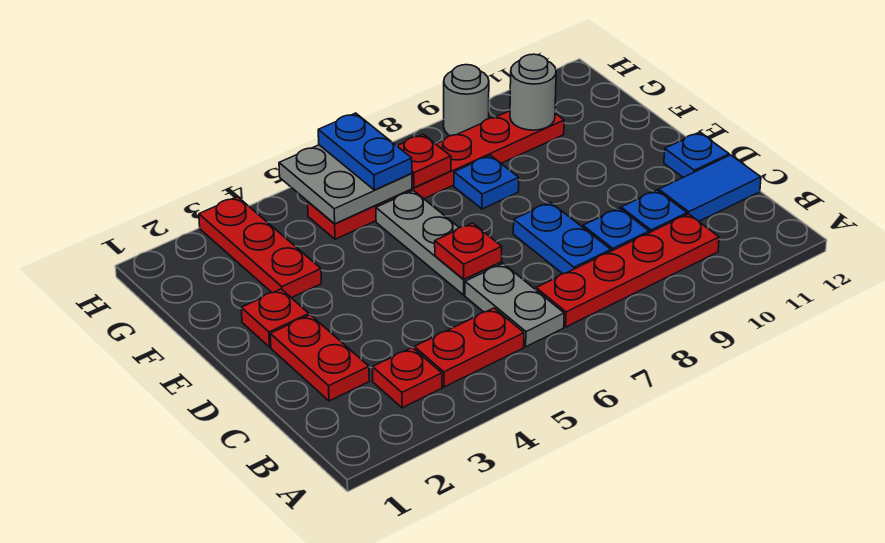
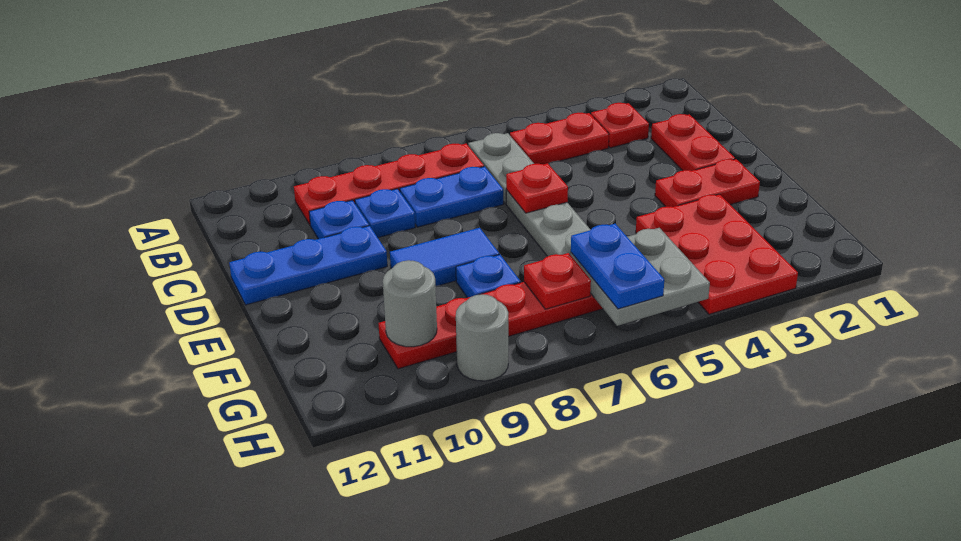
blue plate C8:D8 level 1 -> blue plate C7:C8 level 1
blue tile C11:C12 level 1 -> blue tile E8:E9 level 1
blue plate D12 level 1 -> blue plate D10:D12 level 1
red plate E2 level 1 -> red plate E2:E3 level 1
red plate F3:H3 level 1 -> red plate F3:H4 level 1

